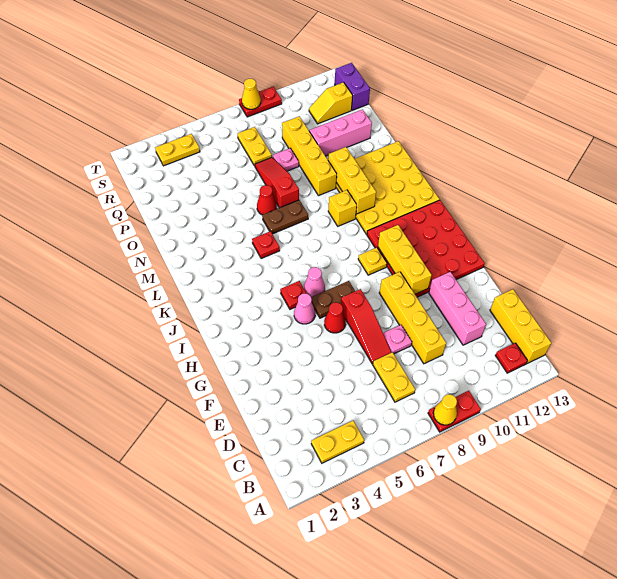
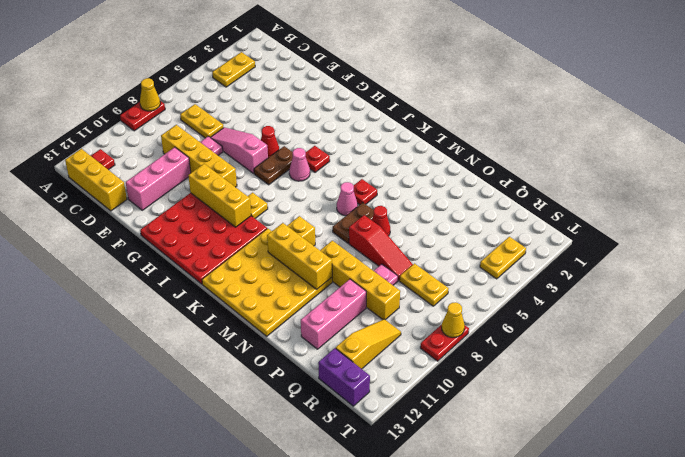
pink brick D11:F11 level 1 -> pink brick E10:E12 level 1
red slope E7:G7 level 1 top G -> pink slope E7:G7 level 1 top G
pink cone H5 level 1 -> pink cone L6 level 1
yellow slope R11:R12 level 1 top 12 -> yellow slope R10:R12 level 1 top 12

